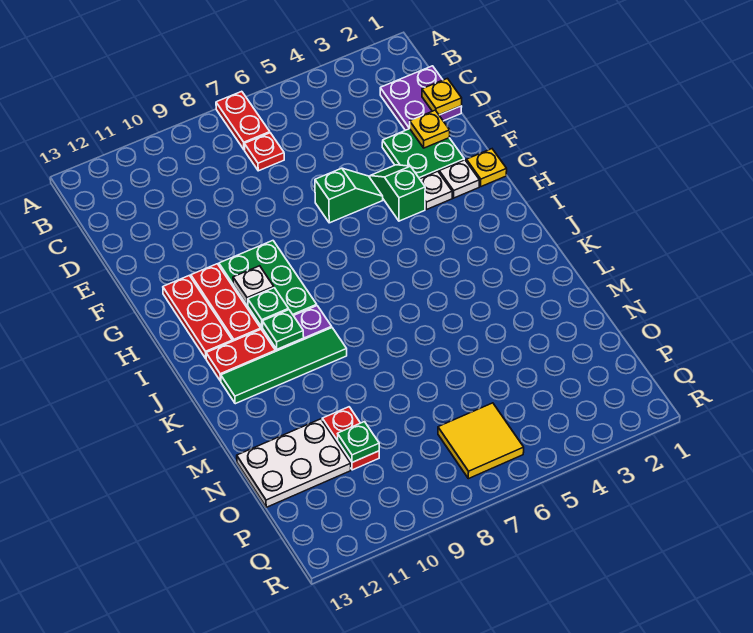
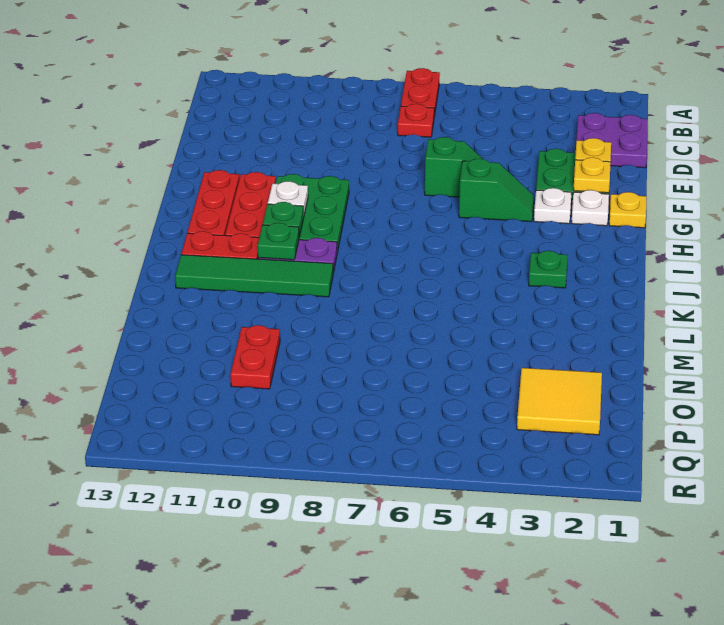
yellow plate D1 level 2 -> yellow plate F2 level 2
green slope F4:G4 level 1 top G -> green slope G4:G5 level 1 top 5
white plate N11:O13 level 1 -> none
green plate O10 level 2 -> green plate J3 level 1
yellow tile P6:Q7 level 1 -> yellow tile O2:P3 level 1

